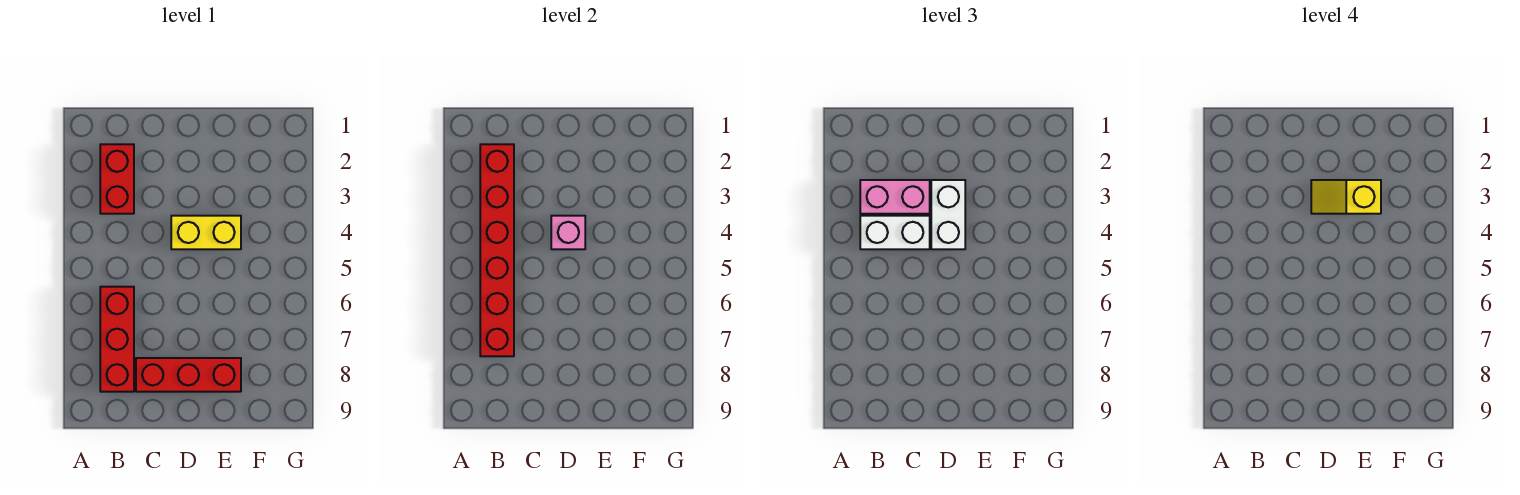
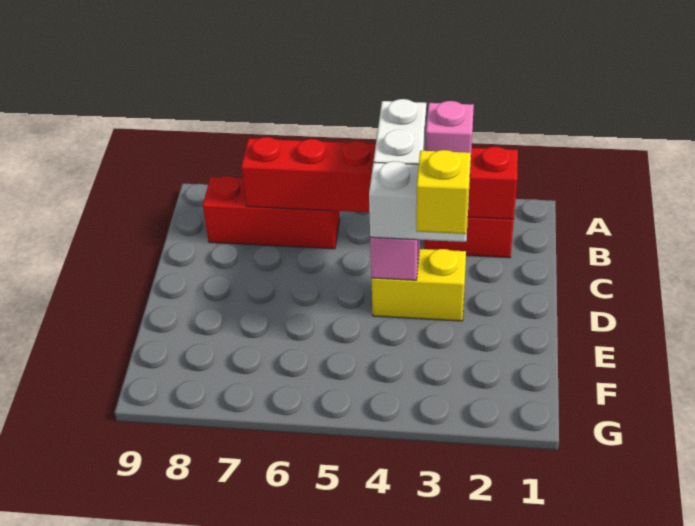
pink brick B3:C3 level 3 -> pink brick B3 level 3
red brick C8:E8 level 1 -> none
yellow brick D4:E4 level 1 -> yellow brick D3:D4 level 1

